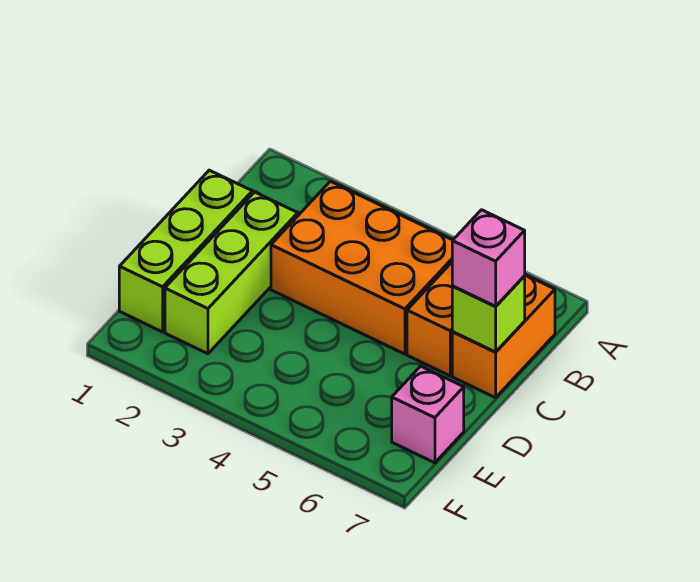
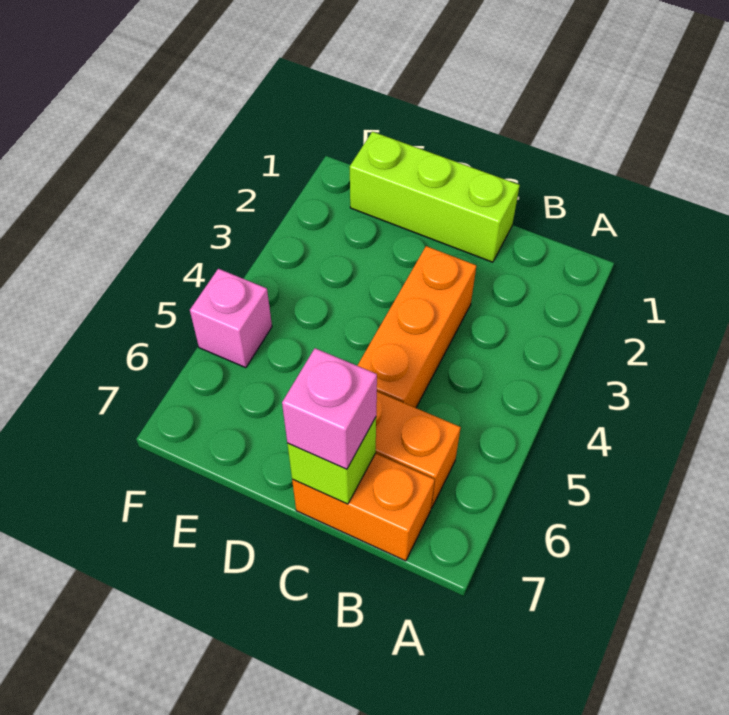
orange brick B3:C5 level 1 -> orange brick C3:C5 level 1
lime brick C2:E2 level 1 -> none
pink brick E7 level 1 -> pink brick F5 level 1

